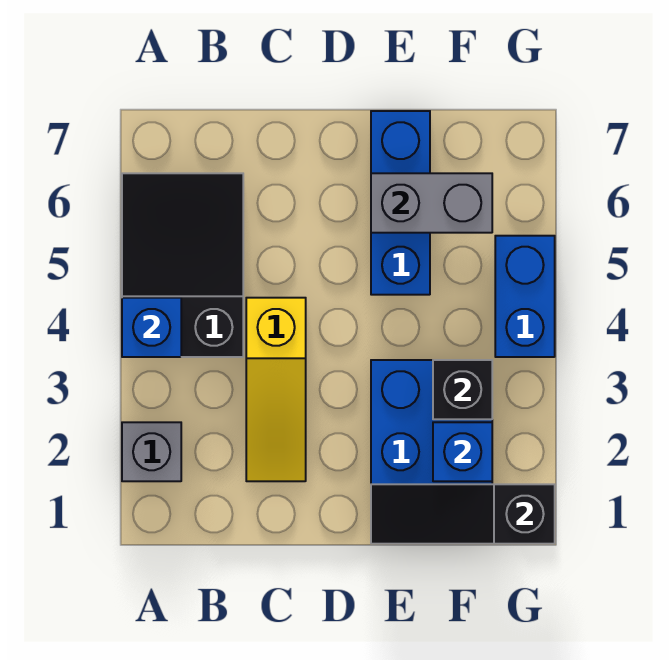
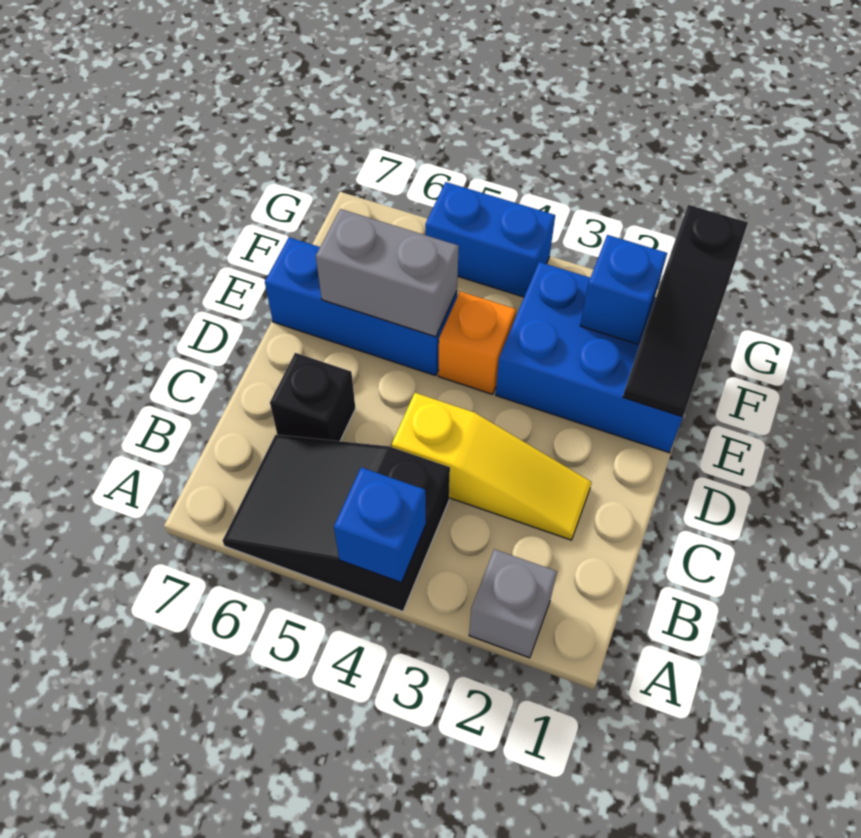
none -> orange brick E4 level 1
grey brick E6:F6 level 2 -> grey brick E5:E6 level 2
black brick F3 level 2 -> black brick C6 level 1

